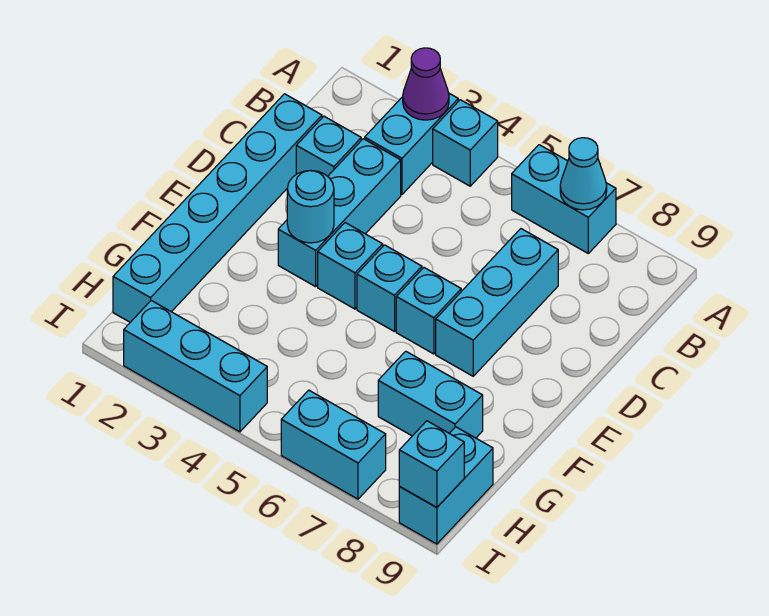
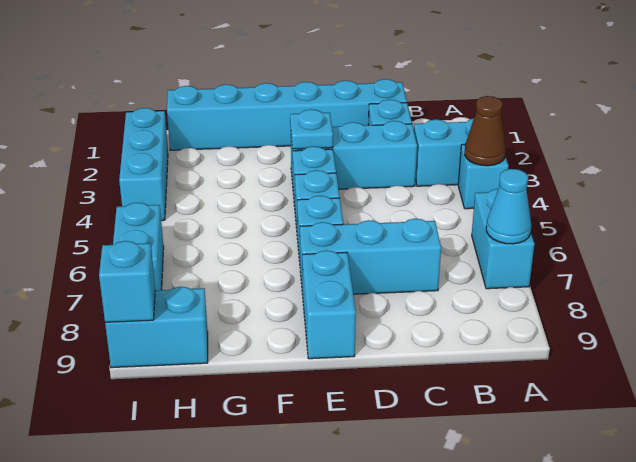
purple cone A3 level 2 -> none
none -> brown cone A4 level 2
cyan round brick E3 level 2 -> cyan plate E3 level 2
cyan brick G7:G8 level 1 -> cyan brick E8:E9 level 1

